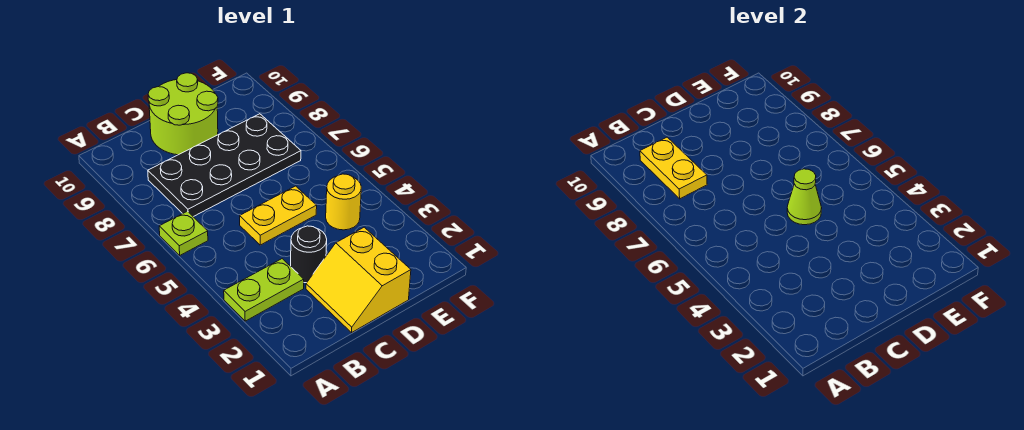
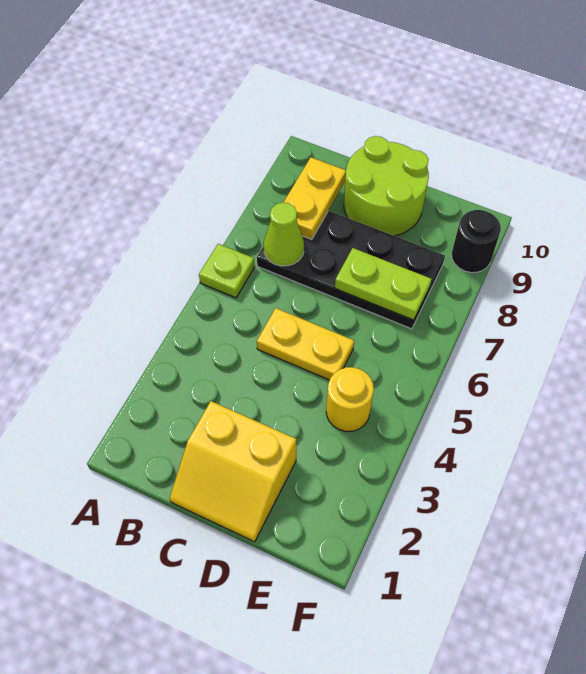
lime plate A3:B3 level 1 -> lime plate D7:E7 level 2
yellow slope C1:D2 level 1 top D -> yellow slope C1:D2 level 1 top 2
black round brick C3 level 1 -> black round brick F9 level 1
lime cone D5 level 2 -> lime cone B7 level 2

